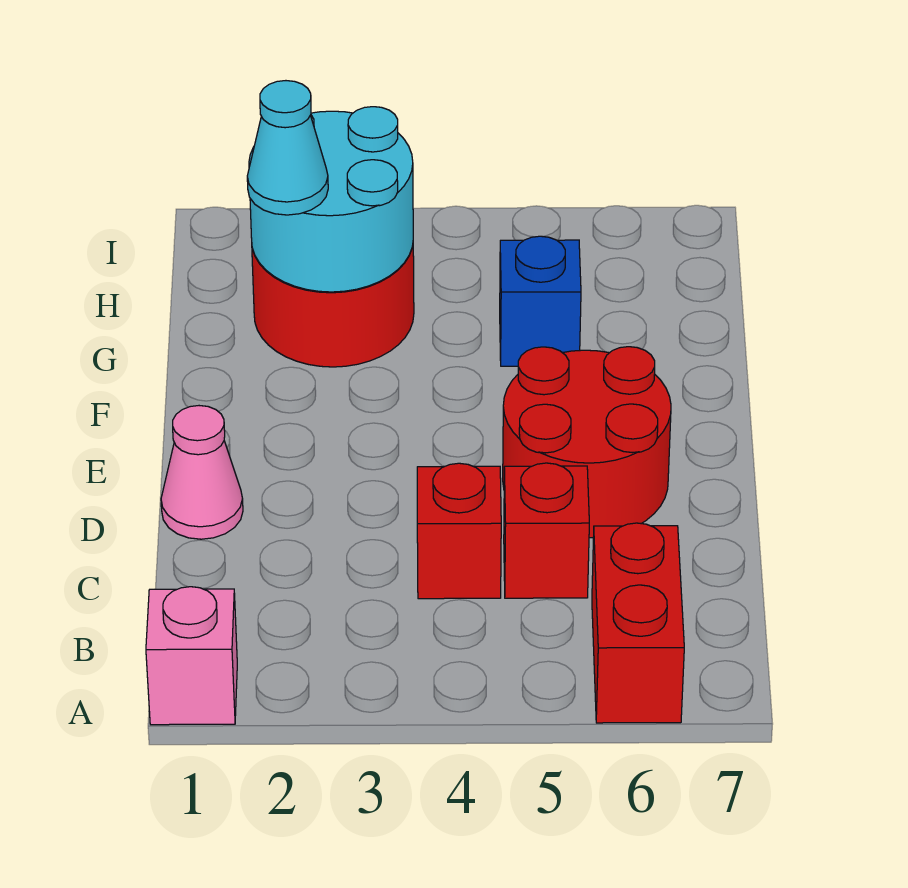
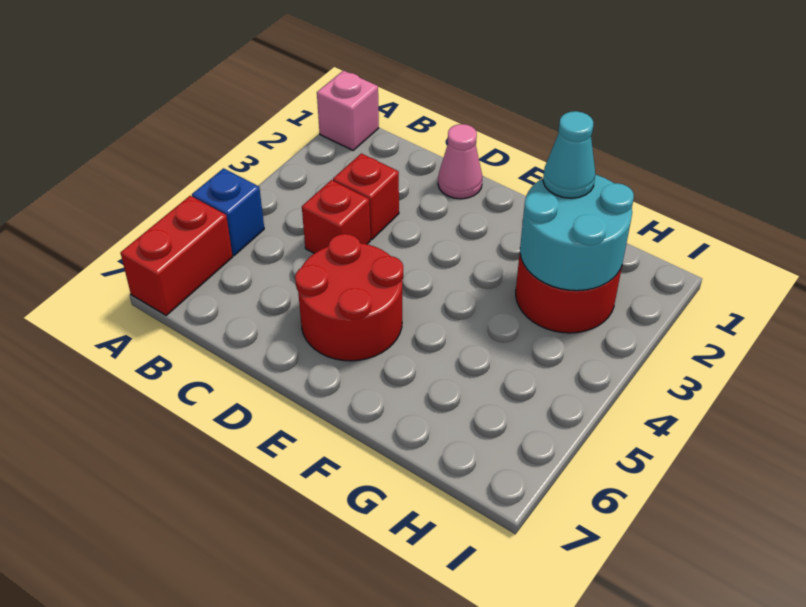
red brick A6:B6 level 1 -> red brick A6:A7 level 1
red brick C5 level 1 -> red brick C3 level 1
blue brick G5 level 1 -> blue brick A5 level 1

